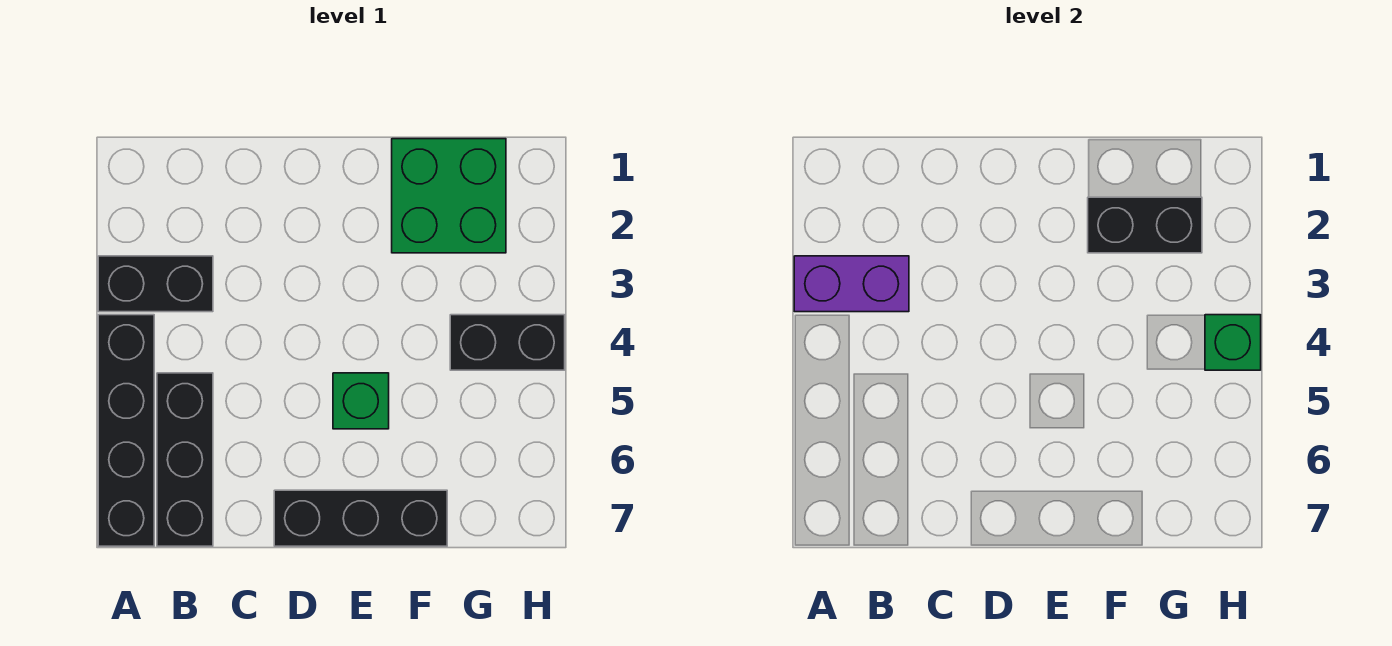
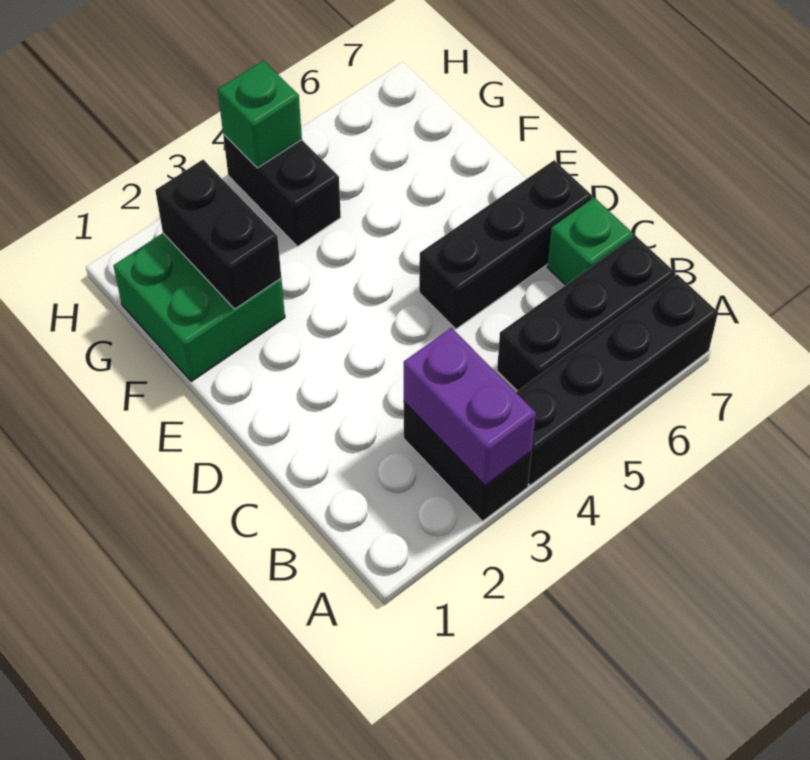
black brick D7:F7 level 1 -> black brick D5:D7 level 1
green brick E5 level 1 -> green brick C7 level 1

